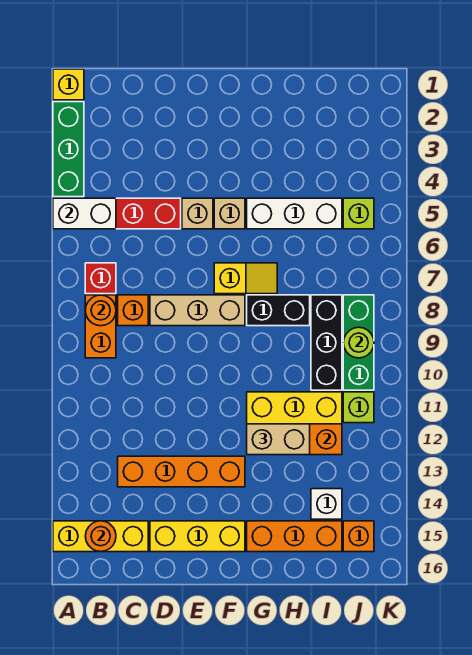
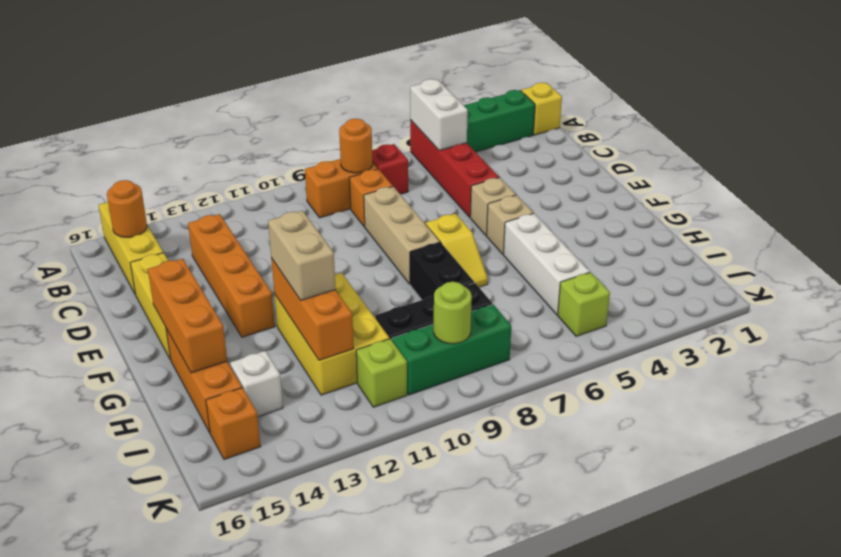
none -> orange brick F15:H15 level 2

